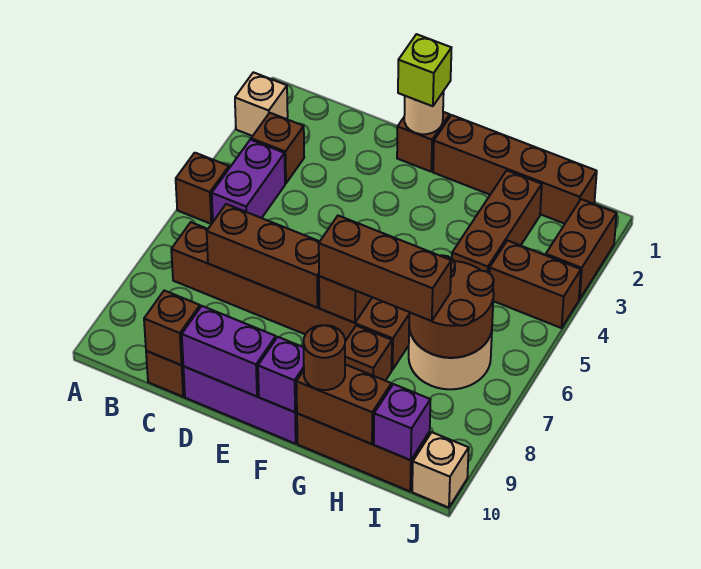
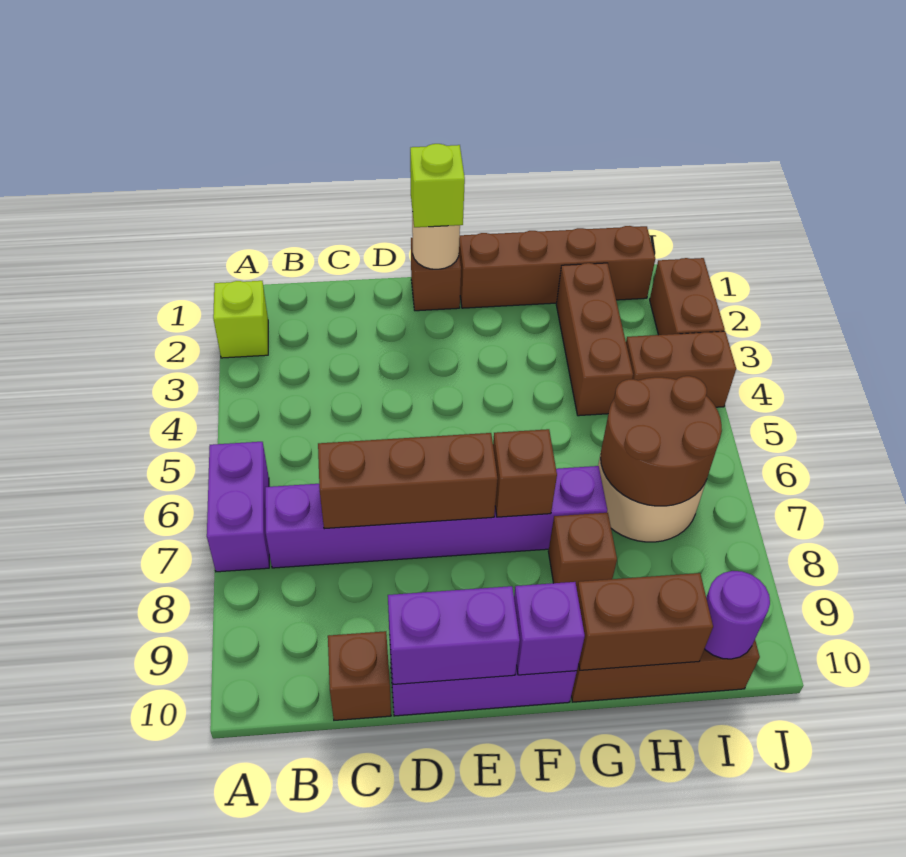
tan brick A2 level 1 -> lime brick A2 level 1
brown brick A5 level 1 -> none
brown brick B3 level 1 -> none
purple brick B4:B5 level 1 -> purple brick A6:A7 level 1
brown brick B7:G7 level 1 -> purple brick B7:G7 level 1
brown brick C10 level 2 -> none
brown brick F7:H7 level 3 -> none
brown round brick G10 level 3 -> none
purple brick I10 level 2 -> purple round brick I10 level 2
tan brick J10 level 1 -> none

